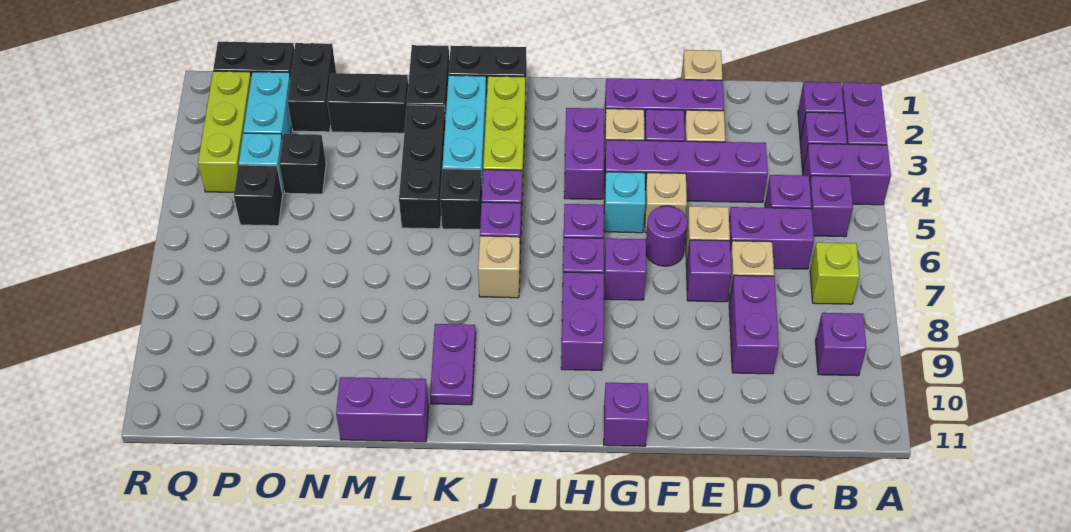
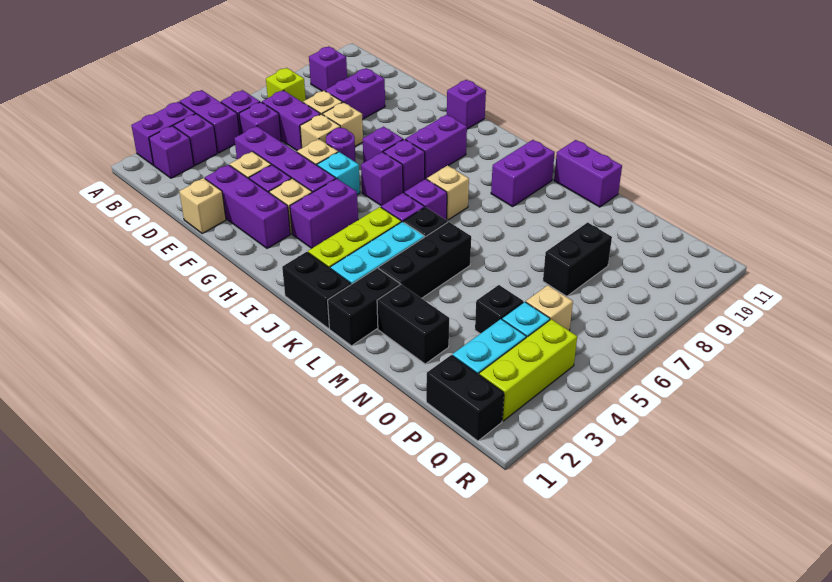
purple brick E7 level 1 -> tan brick E7 level 1
purple plate K9:K10 level 1 -> purple brick K9:K10 level 1
black brick O1:O2 level 1 -> black brick O7:O8 level 1
black brick P5 level 1 -> tan brick P5 level 1

